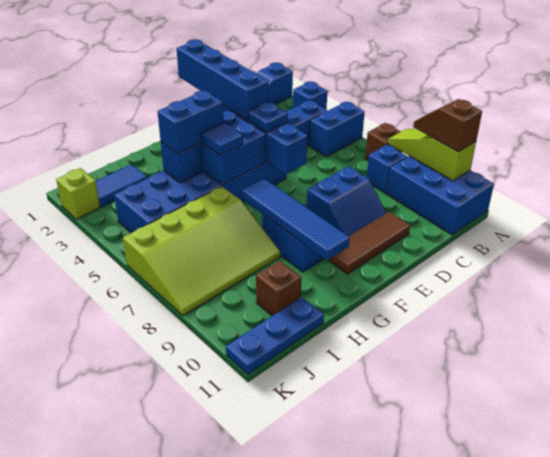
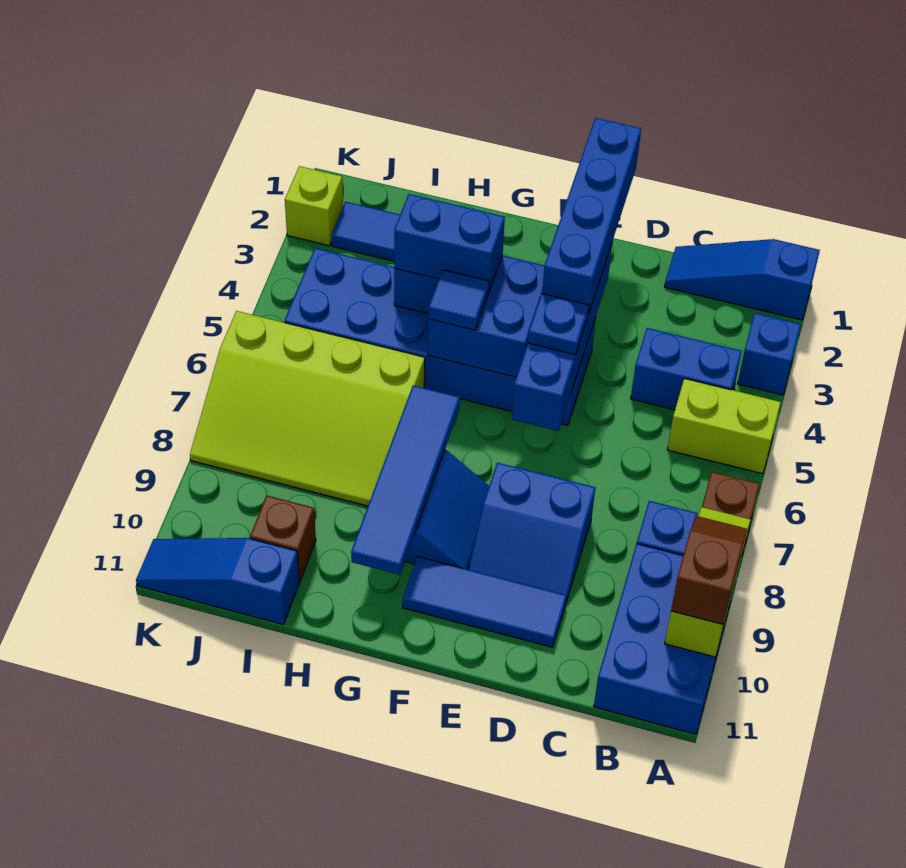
blue brick A5:B5 level 1 -> lime brick A5:B5 level 1
brown tile D10:F10 level 1 -> blue tile D10:F10 level 1
blue plate I11:K11 level 1 -> blue slope I11:K11 level 1 top I

